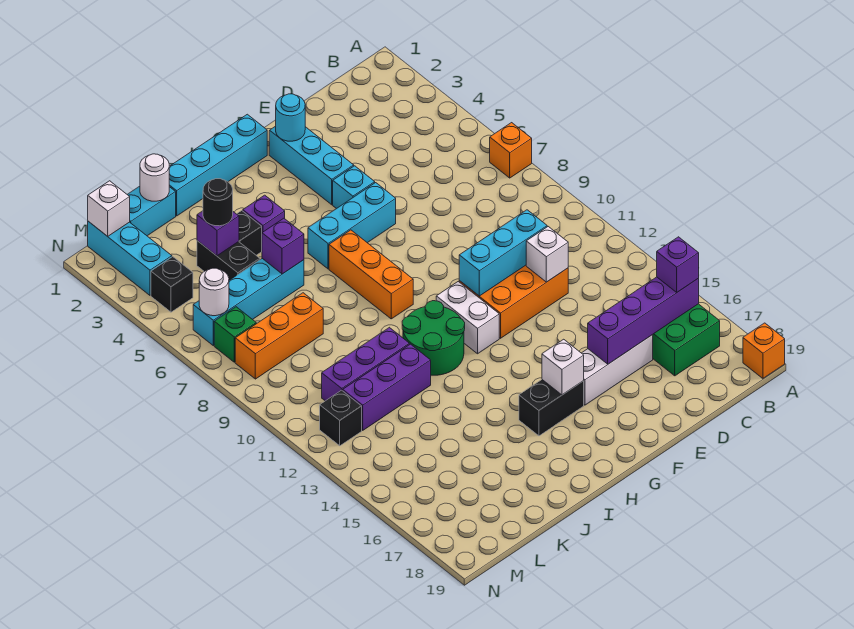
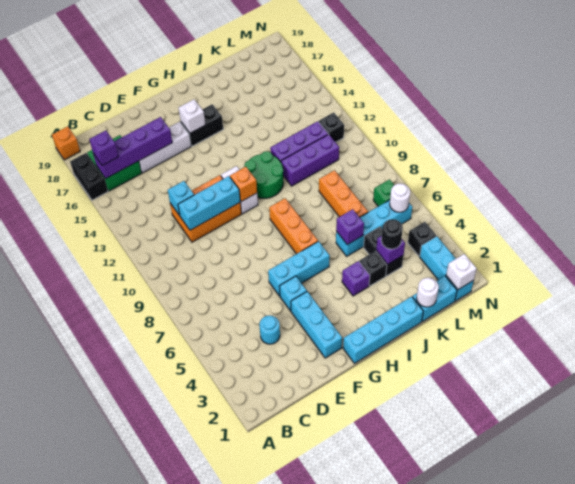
orange brick A7 level 1 -> orange brick G11 level 2
none -> black brick A16:A17 level 1
white brick D12 level 2 -> cyan brick D12 level 2
cyan round brick F2 level 2 -> cyan round brick D4 level 1
orange brick K8:M8 level 1 -> orange brick K7:K9 level 1

